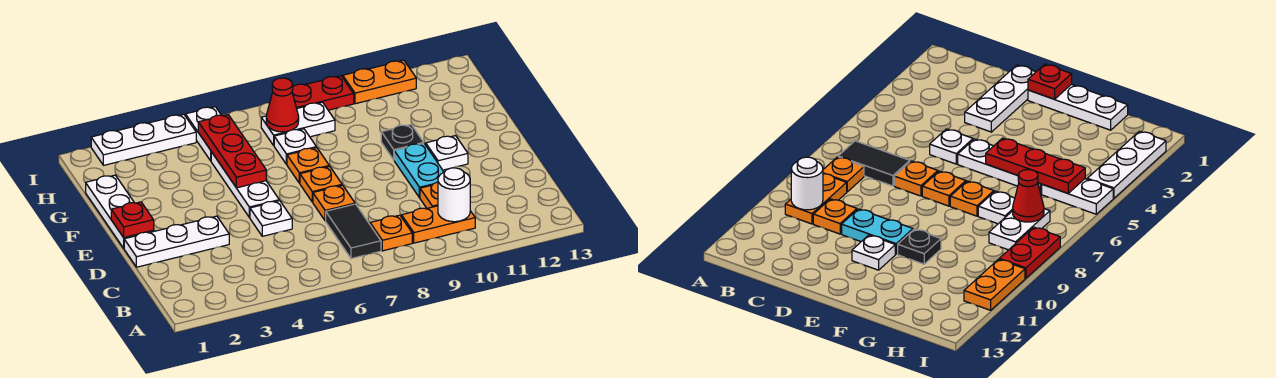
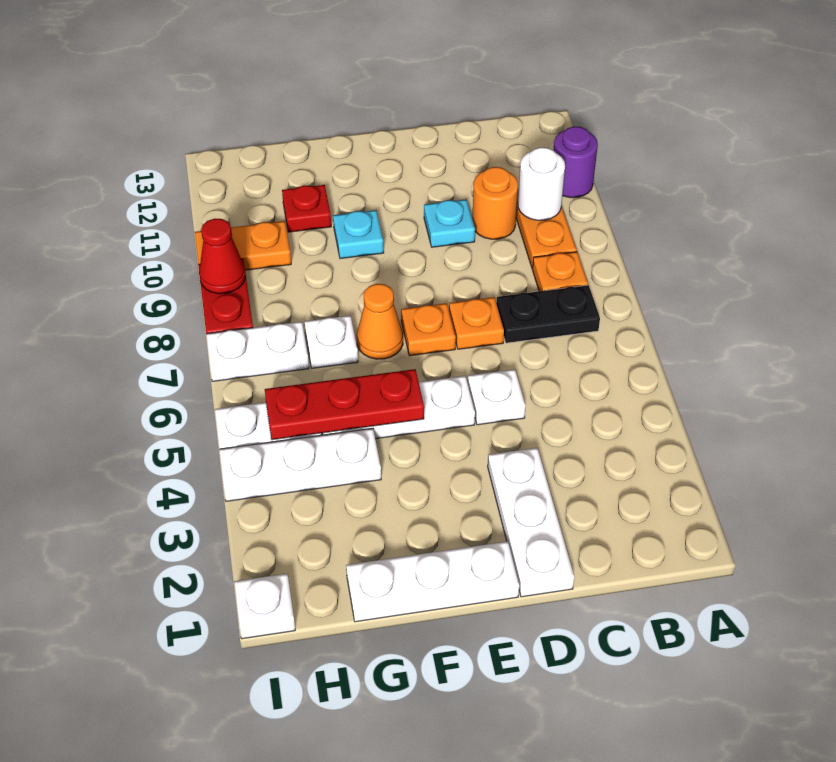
none -> purple round brick A11 level 1
black tile B7:C7 level 1 -> black plate B7:C7 level 1
orange plate C10 level 1 -> orange round brick C10 level 1
cyan plate D10:E10 level 1 -> cyan plate D10 level 1
red plate E1 level 2 -> red plate G11 level 1
white plate E11 level 1 -> white plate I1 level 1
orange plate F7 level 1 -> orange cone F7 level 1
black plate F10 level 1 -> cyan plate F10 level 1
white plate H7:H8 level 1 -> white plate H7:I7 level 1
red cone H7 level 2 -> red cone I9 level 2
white plate I2:I4 level 1 -> white plate G4:I4 level 1
orange plate I10:I11 level 1 -> orange plate H10:I10 level 1

